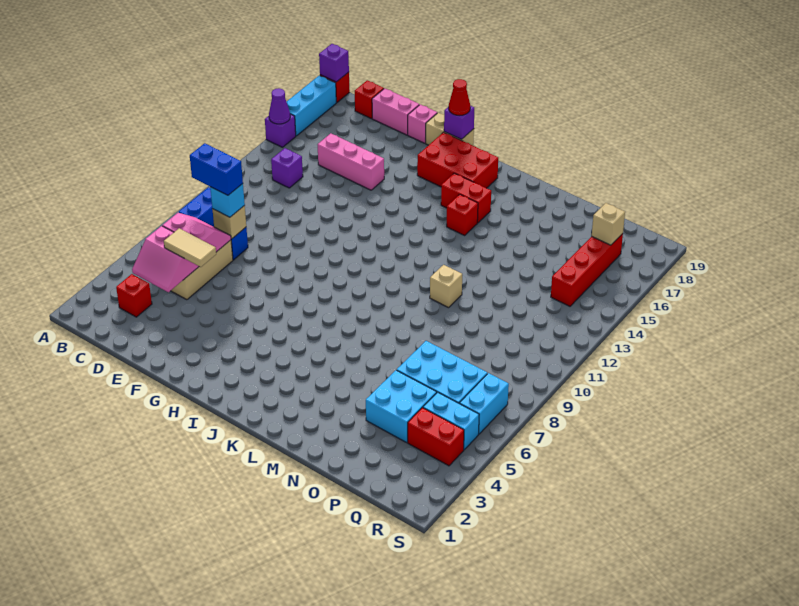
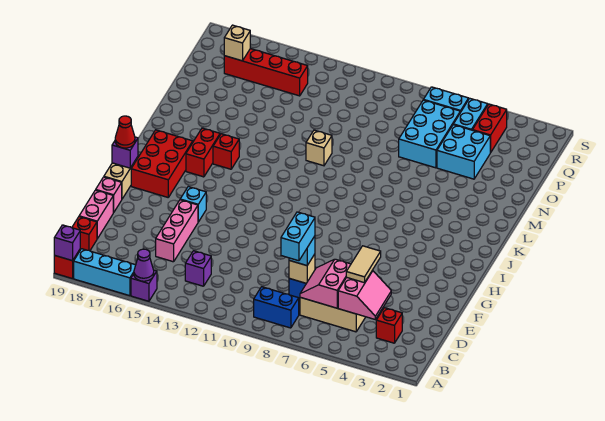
blue brick C8:D8 level 4 -> cyan brick C8:D8 level 4
none -> cyan brick G15 level 1

